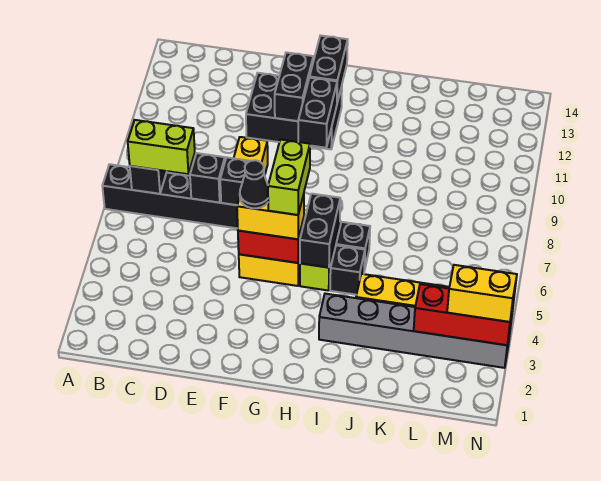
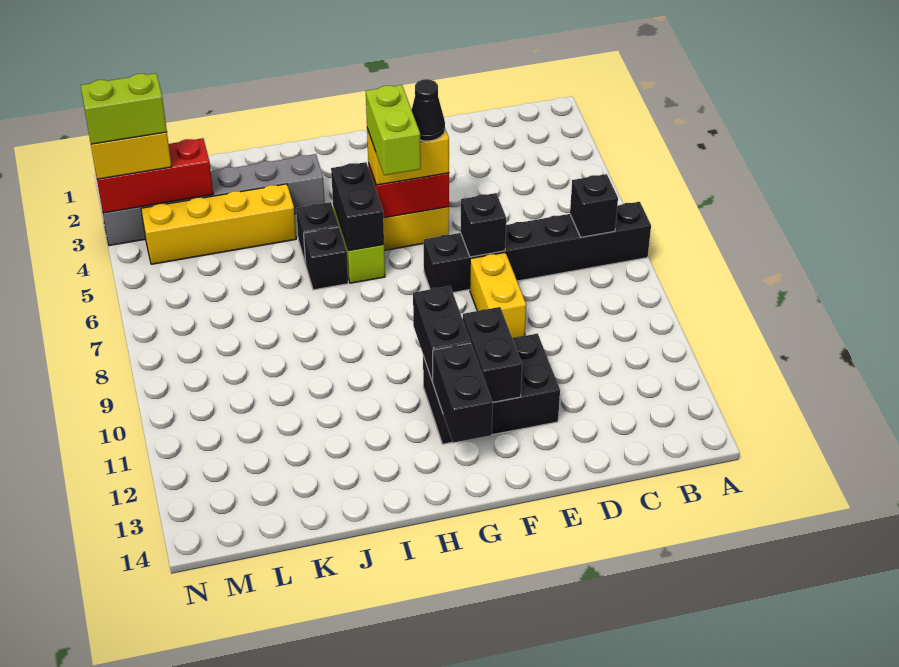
lime brick B7:C7 level 3 -> lime brick M3:N3 level 4
black brick D7 level 2 -> none

